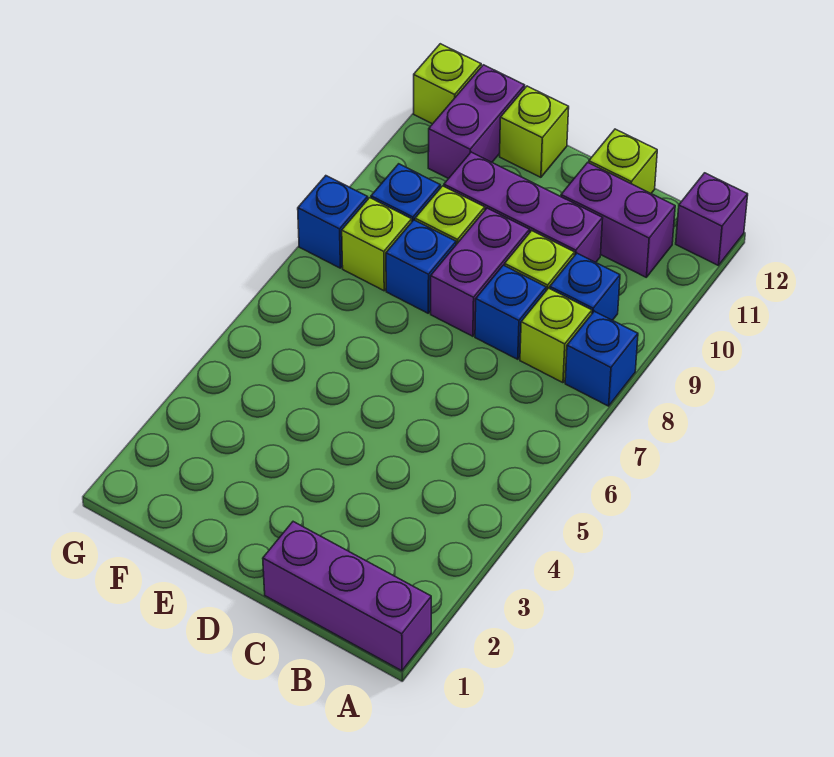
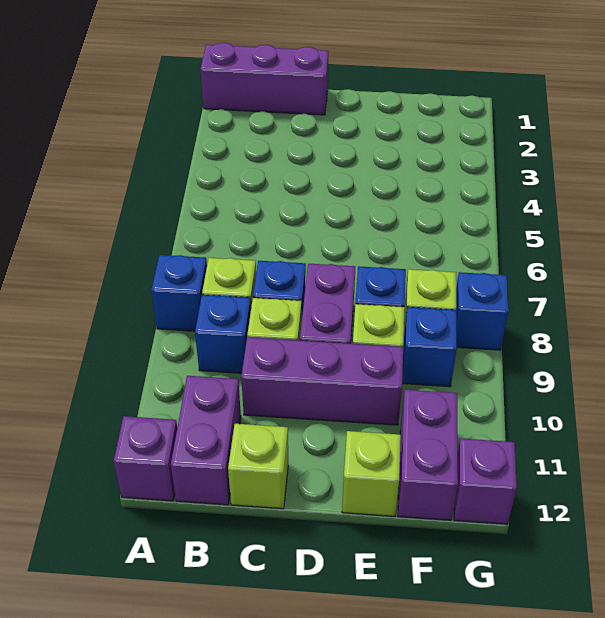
purple brick B11:C11 level 1 -> purple brick B11:B12 level 1
lime brick G12 level 1 -> purple brick G12 level 1

